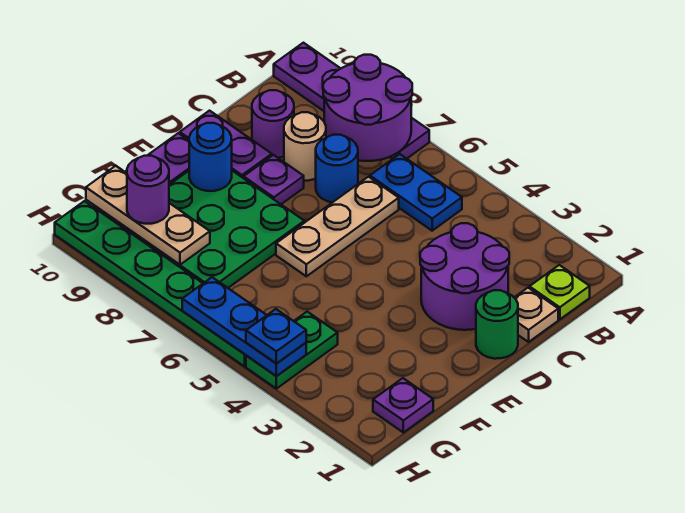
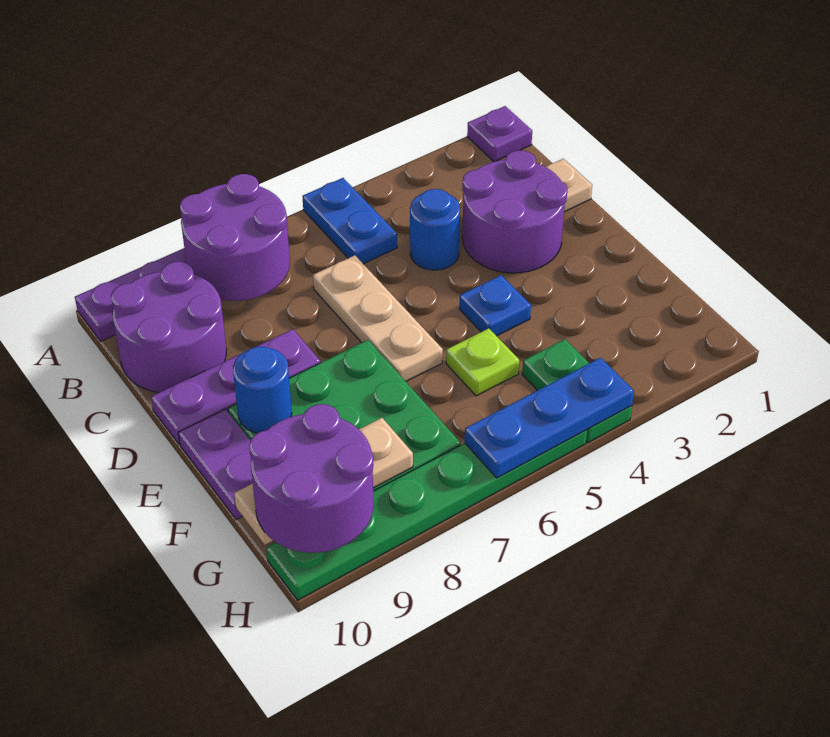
lime plate B1 level 1 -> lime plate F5 level 1
blue plate B5:B6 level 1 -> blue plate A5:B5 level 1
blue round brick C7 level 1 -> blue round brick C4 level 1
tan round brick C8 level 1 -> none
purple round brick C9 level 1 -> purple round brick B9:C10 level 1
green round brick D1 level 1 -> none
purple plate G1 level 1 -> purple plate A1 level 1
purple round brick G9 level 3 -> purple round brick G9:H10 level 3
blue plate H4 level 3 -> blue plate E4 level 1

